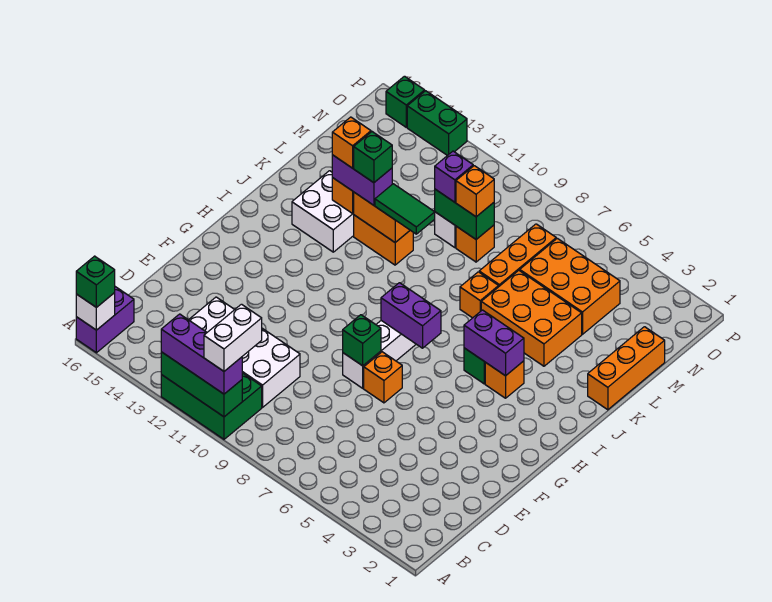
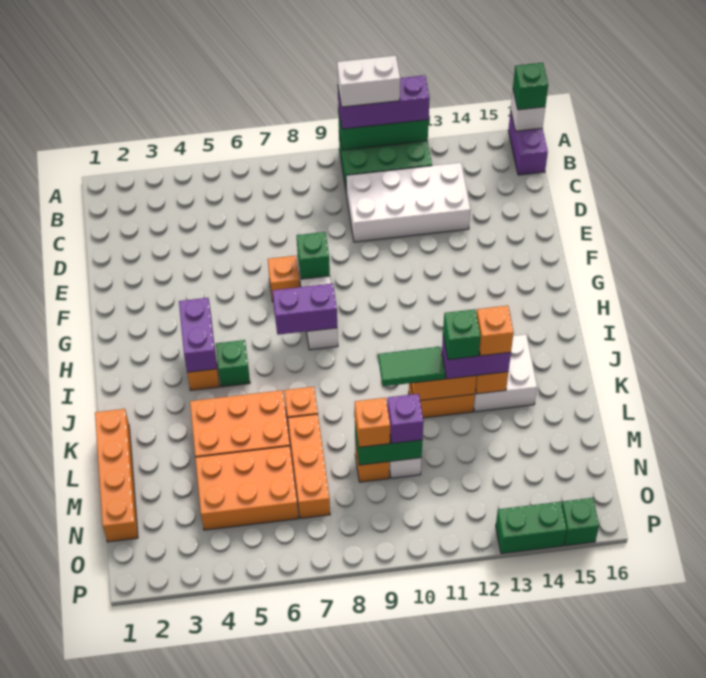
white brick A10:B10 level 4 -> white brick A10:A11 level 4
purple brick I4:I5 level 2 -> purple brick H4:I4 level 2
orange brick K1:M1 level 1 -> orange brick K1:N1 level 1

